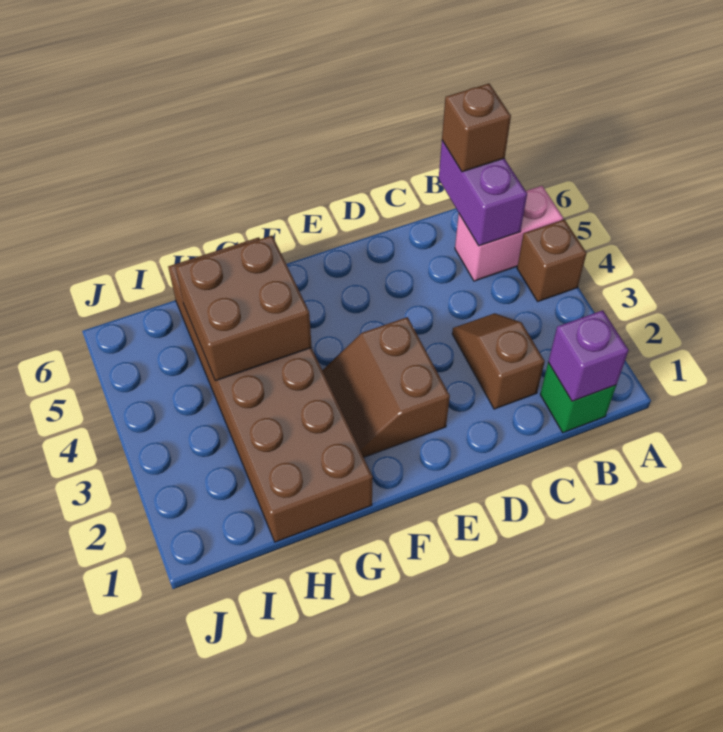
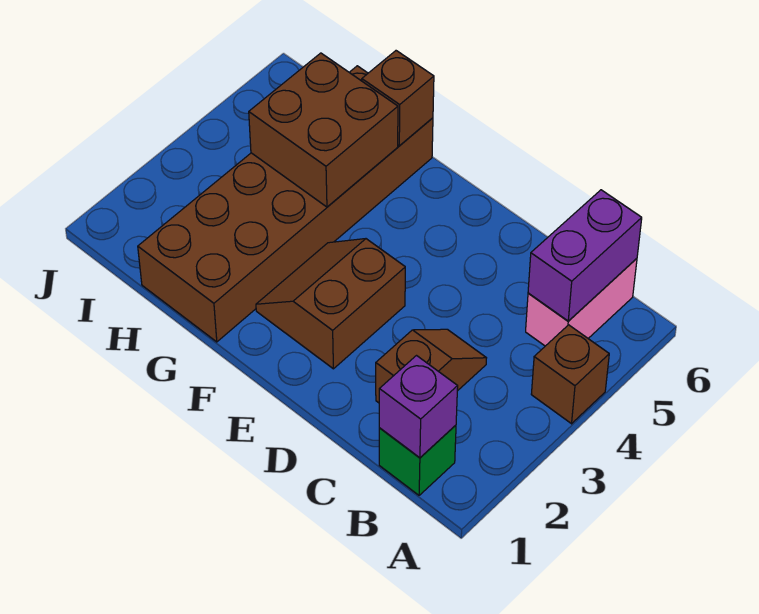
pink brick A5:B5 level 1 -> pink brick B5:B6 level 1
brown brick B6 level 3 -> brown brick G6 level 2

